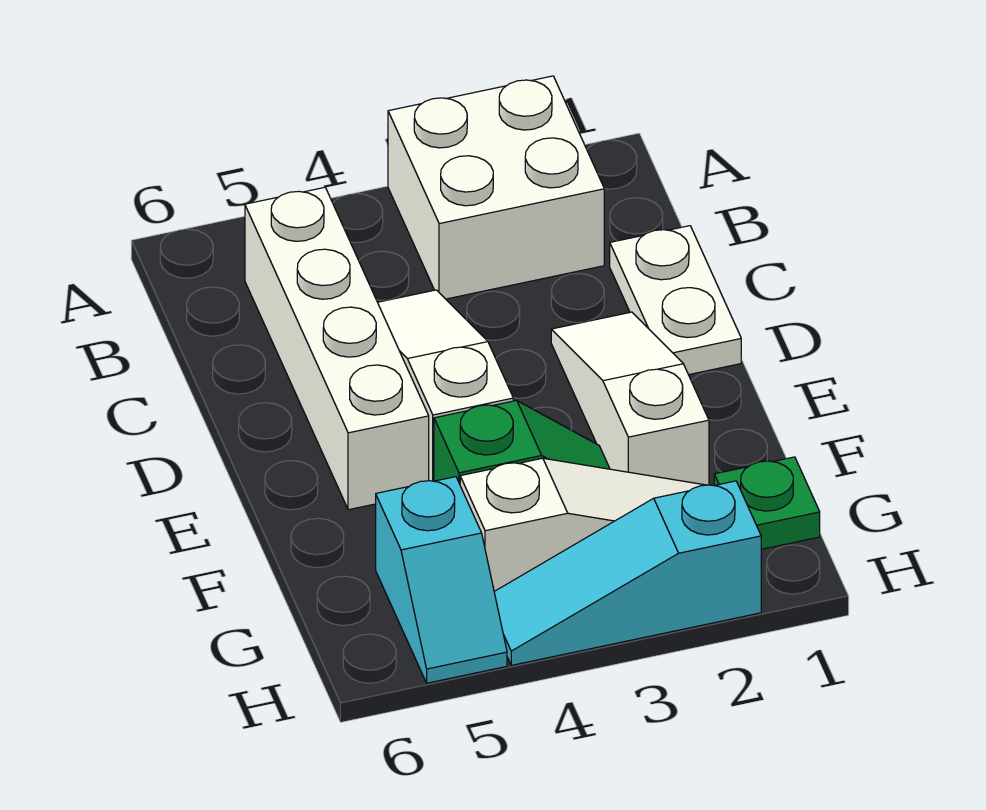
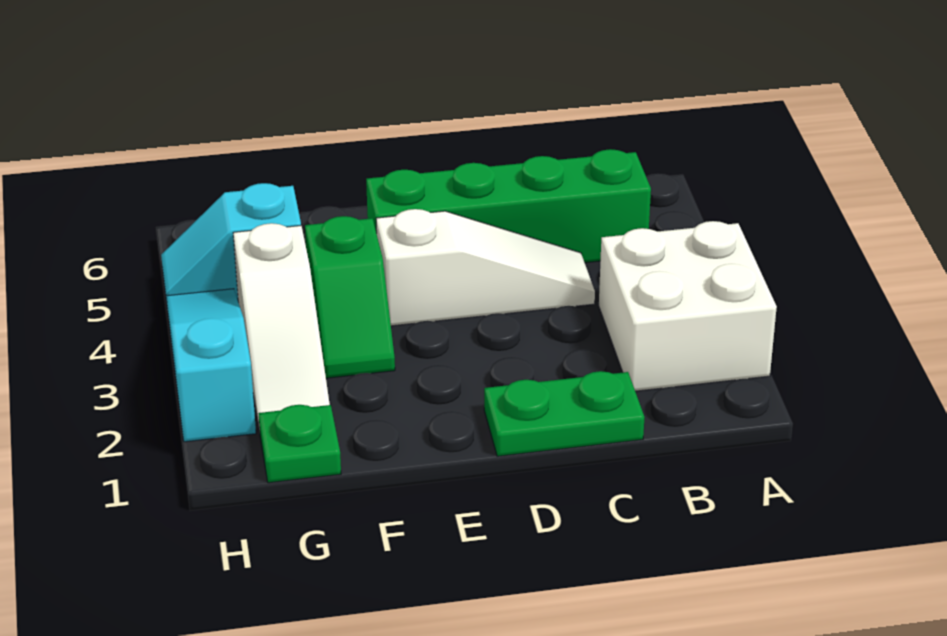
white brick B5:E5 level 1 -> green brick B5:E5 level 1
white plate C1:D1 level 1 -> green plate C1:D1 level 1
white slope D2:F2 level 1 top F -> none

